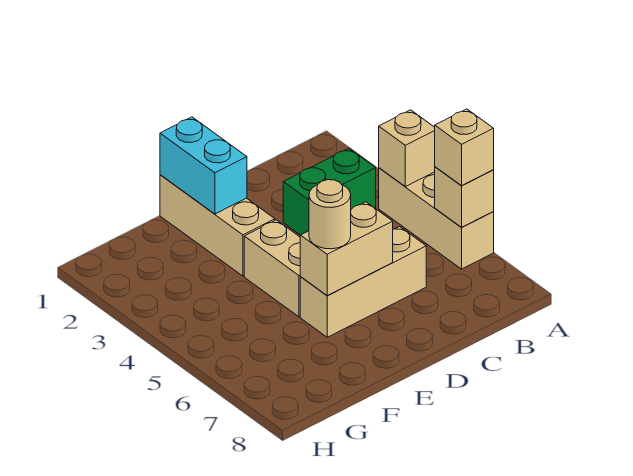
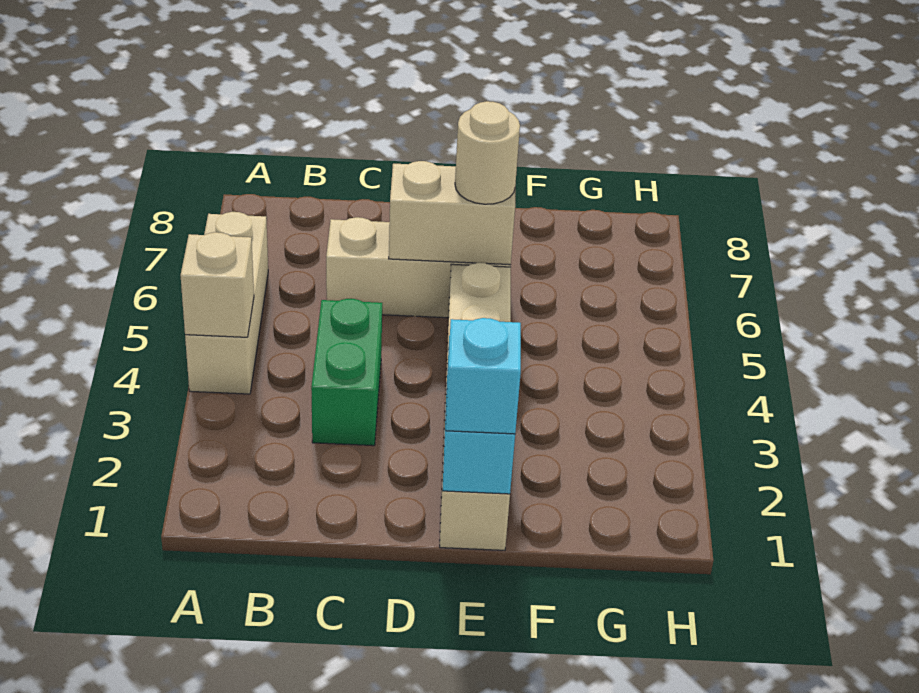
tan brick A6 level 2 -> none
tan brick A6 level 3 -> none
green brick B3:C3 level 1 -> green brick C3:C4 level 1
none -> cyan brick E1 level 3

